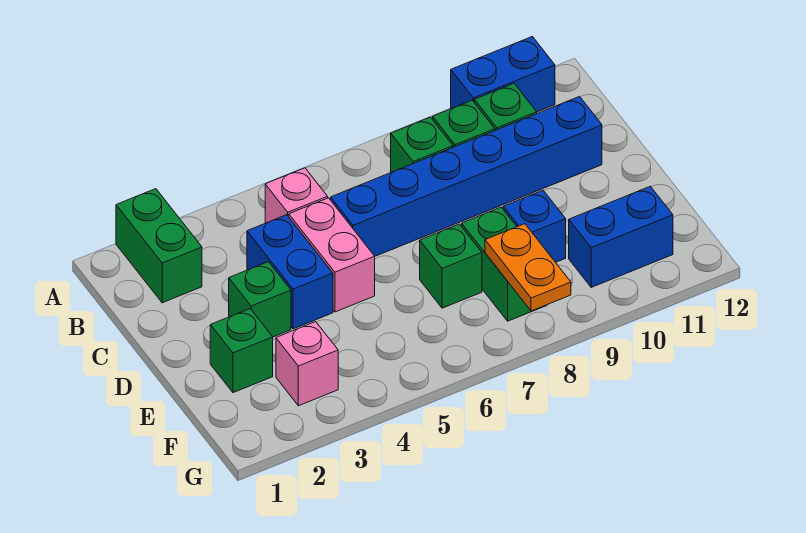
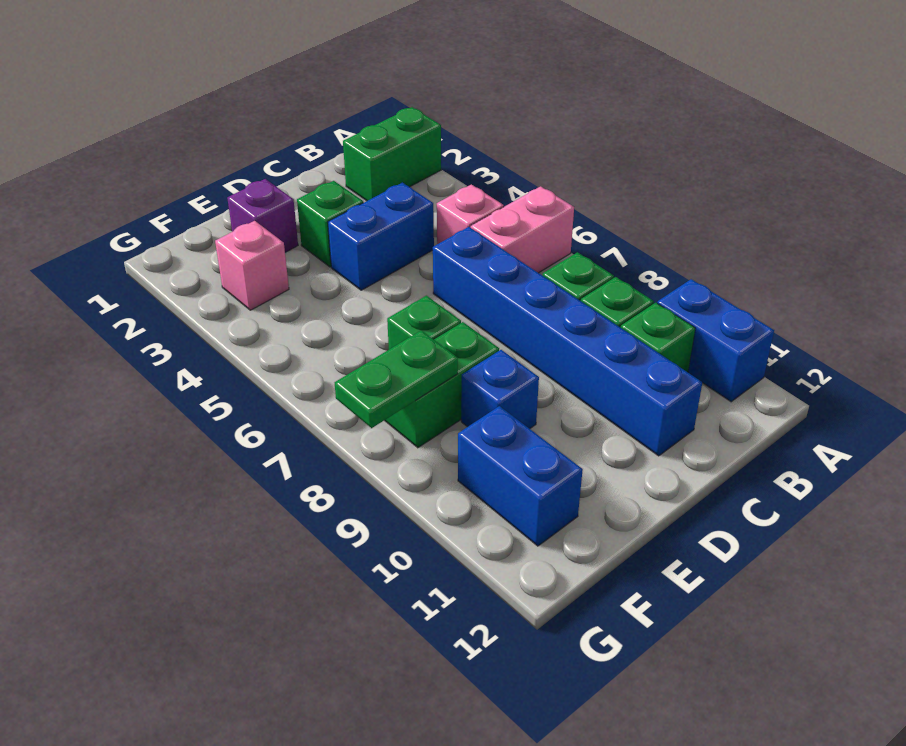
pink brick C5:D5 level 1 -> pink brick A6:B6 level 1
green brick E2 level 1 -> purple brick E2 level 1
orange plate F8:G8 level 2 -> green plate F8:G8 level 2

